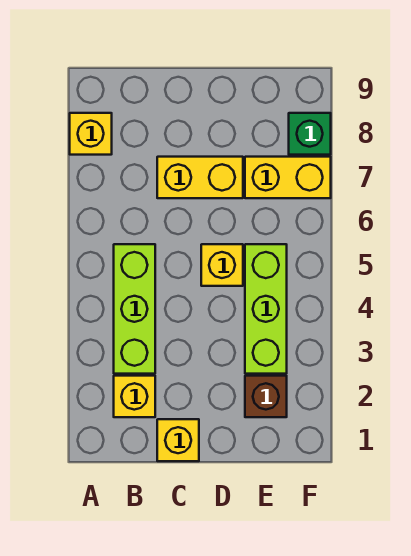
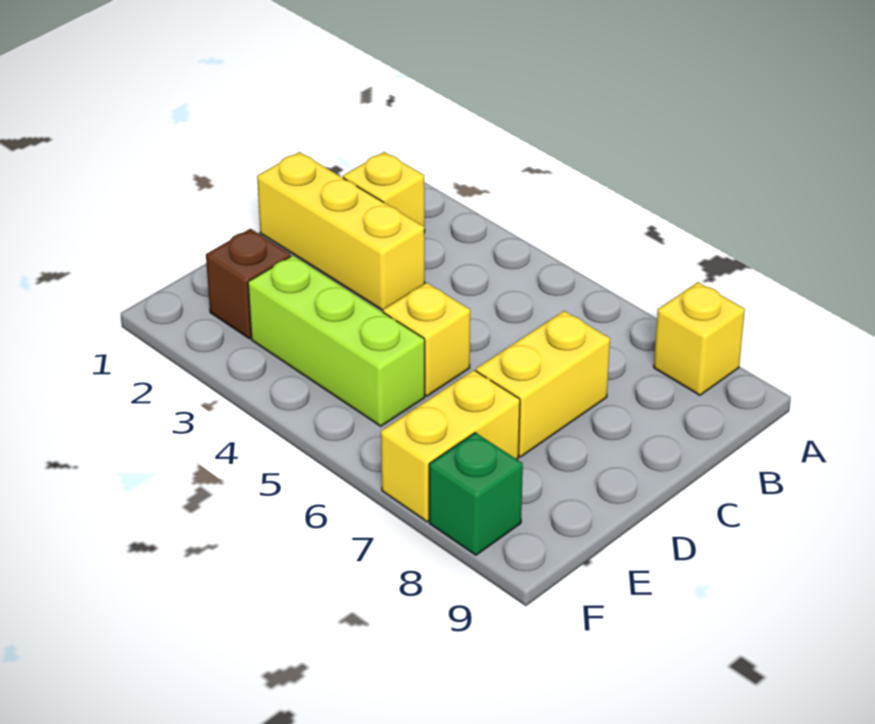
lime brick B3:B5 level 1 -> none
yellow brick C1 level 1 -> yellow brick C1:C3 level 1

